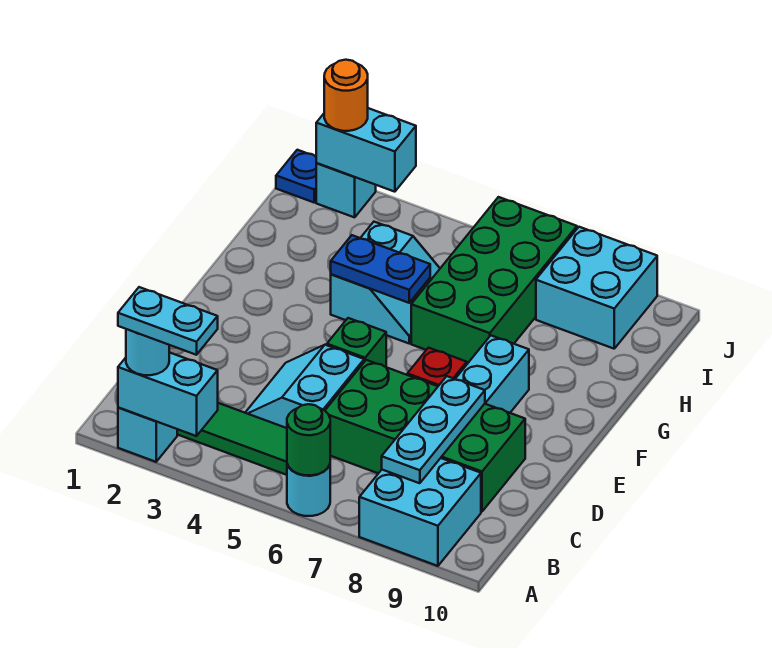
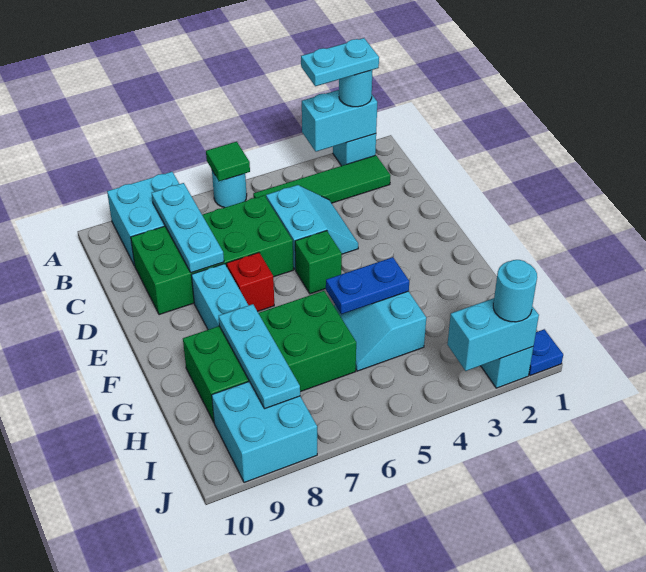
green round brick A6 level 2 -> green tile A6 level 2
green brick G6:J7 level 1 -> green brick G6:H9 level 1
none -> cyan plate G8:I8 level 2
orange round brick J2 level 3 -> cyan round brick J2 level 3

